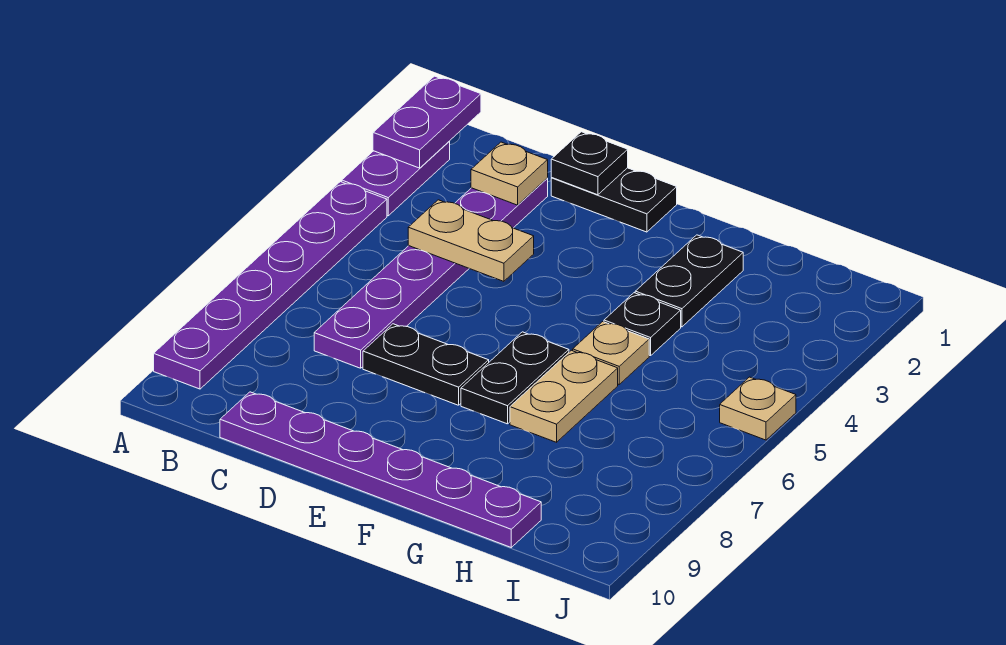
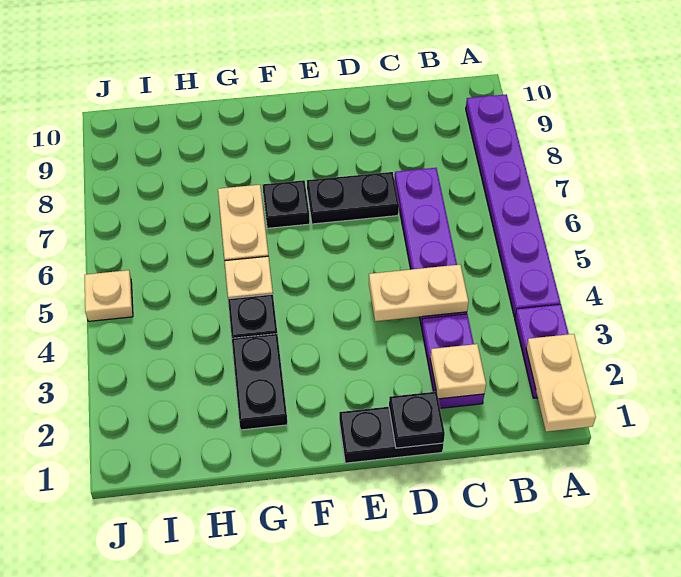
purple plate A1:A2 level 2 -> tan plate A1:A2 level 2
purple plate C10:H10 level 1 -> none
black plate F6:F7 level 1 -> black plate F7 level 1

